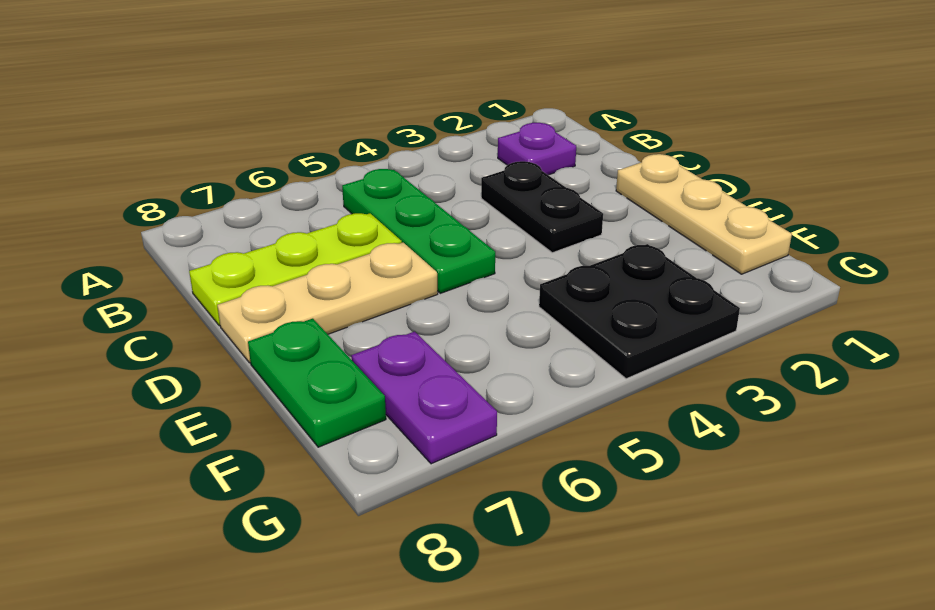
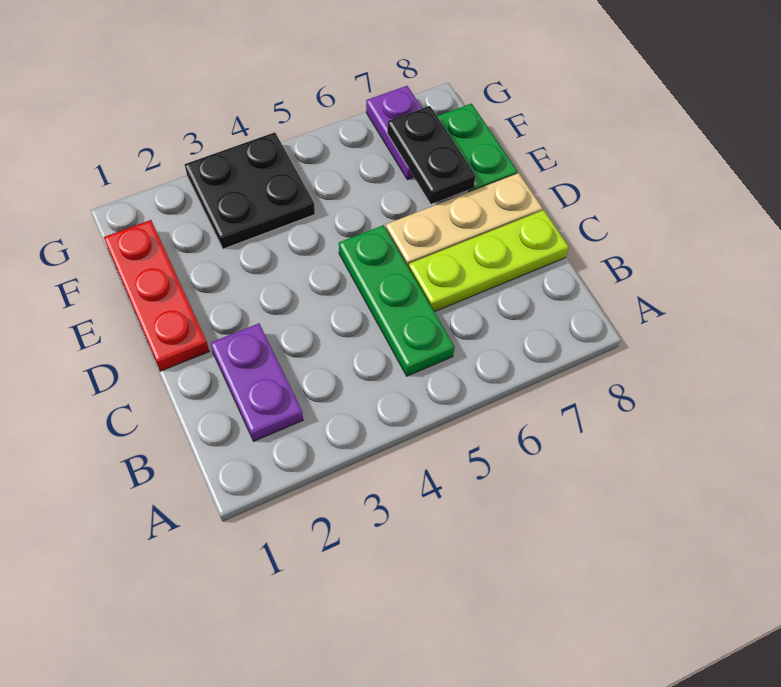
purple plate B2 level 1 -> purple plate B2:C2 level 1
black plate C3:D3 level 1 -> black plate E7:F7 level 2
tan plate D1:F1 level 1 -> red plate D1:F1 level 1

